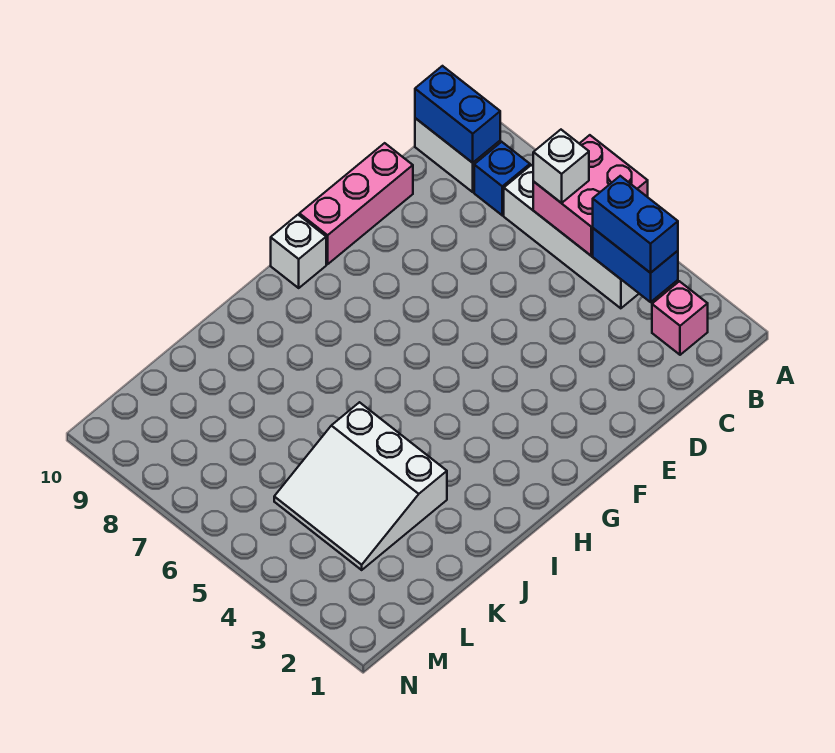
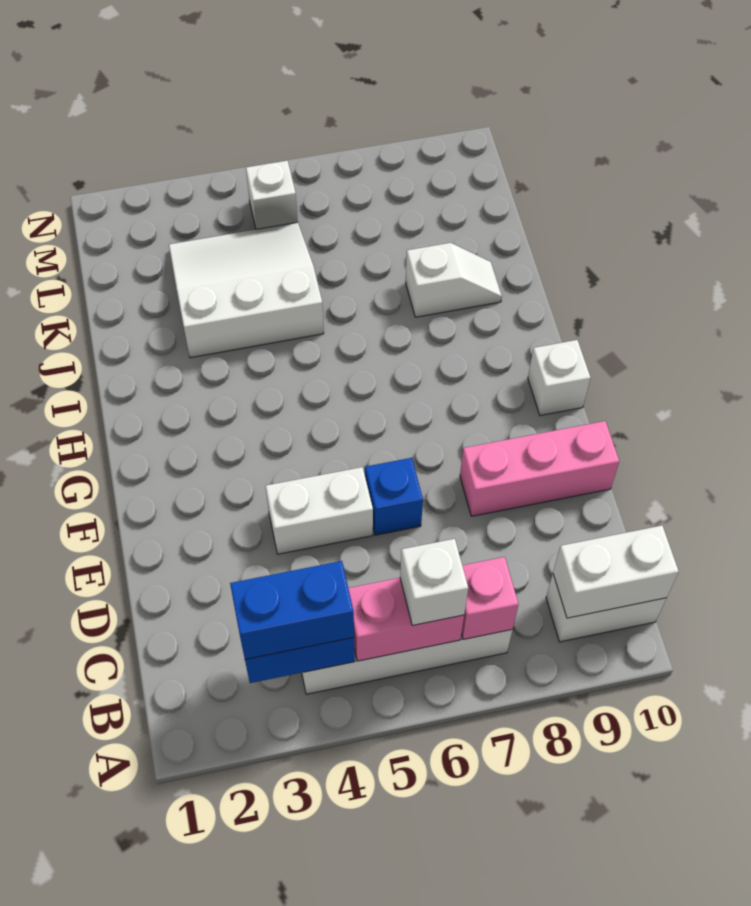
pink brick A5:B6 level 2 -> pink brick B5:B6 level 2
pink brick B2 level 1 -> pink brick B7 level 2
blue brick B8 level 1 -> blue brick E6 level 1
blue brick B9:B10 level 2 -> white brick B9:B10 level 2
pink brick D10:F10 level 1 -> pink brick E8:E10 level 1
none -> white brick E4:E5 level 1
none -> white slope J8:J9 level 1 top 8
none -> white brick M5 level 1

